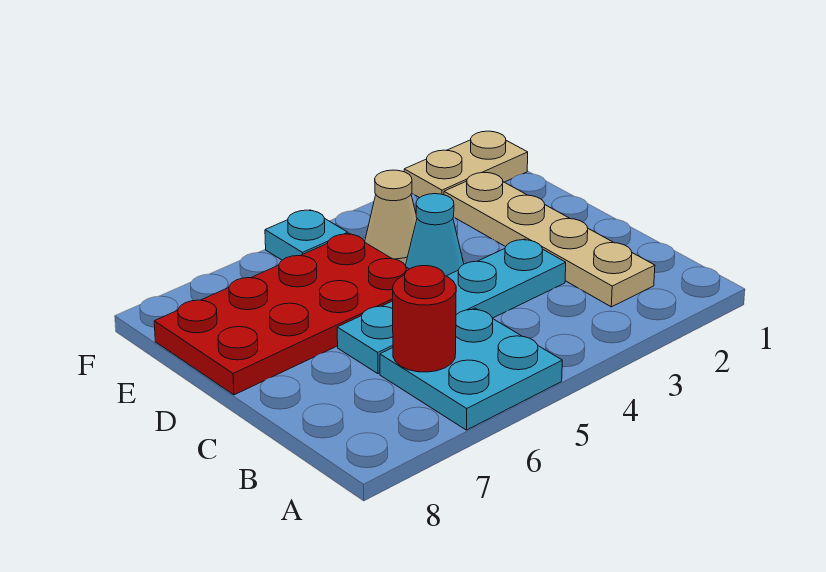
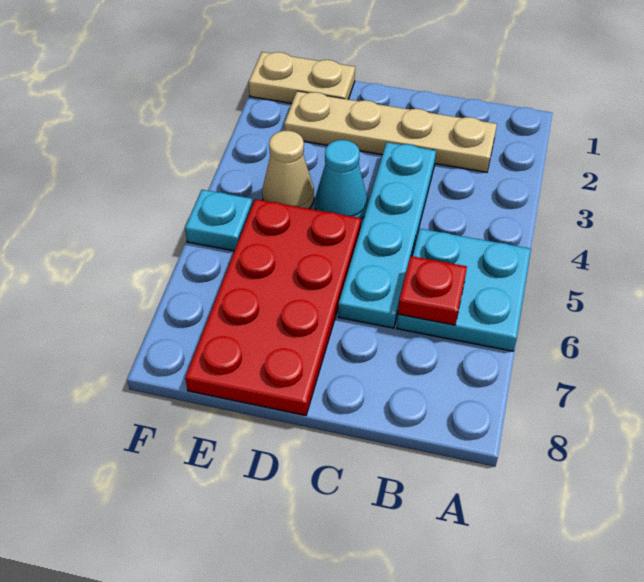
red round brick B6 level 2 -> red plate B6 level 2
tan plate F1:F2 level 1 -> tan plate E1:F1 level 1

